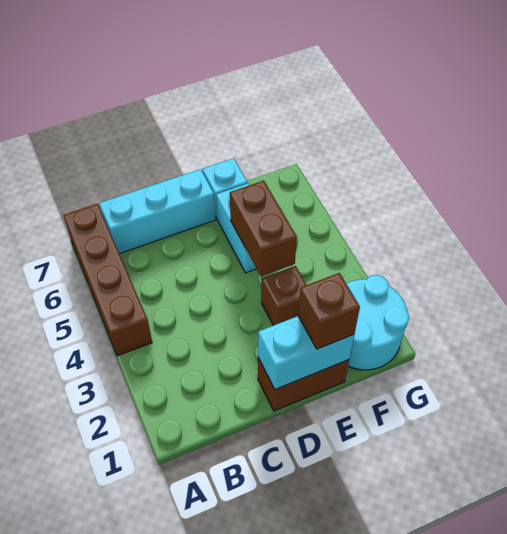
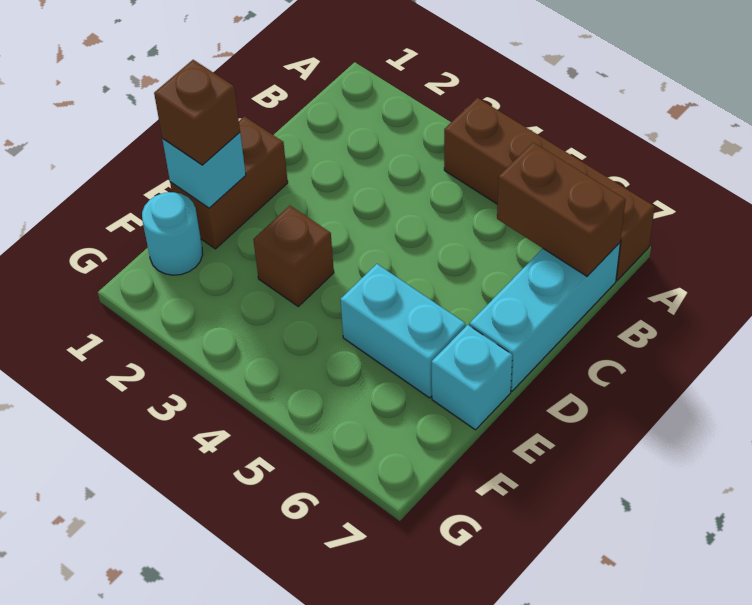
cyan brick D1:E1 level 2 -> cyan brick E1 level 2
brown brick E4:E5 level 2 -> brown brick B6:B7 level 2
cyan round brick F1:G2 level 1 -> cyan round brick F1 level 1

